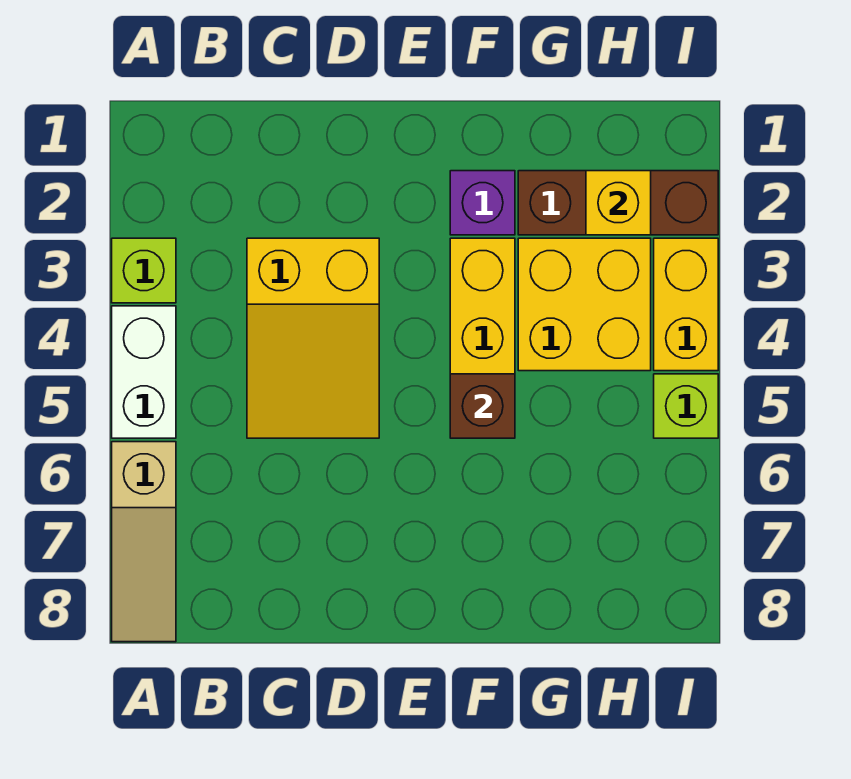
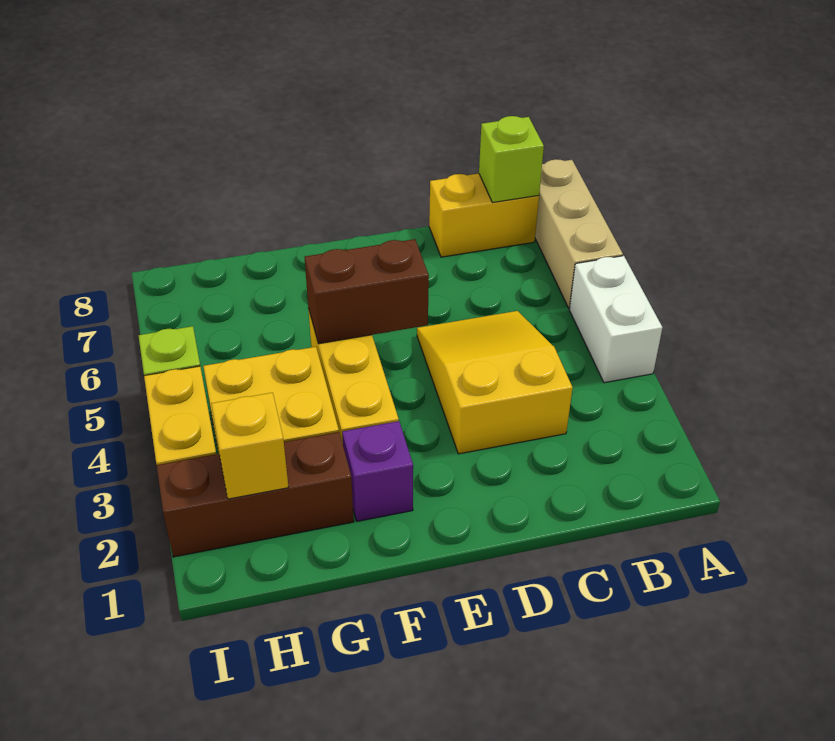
lime brick A3 level 1 -> lime brick B8 level 2
tan slope A6:A8 level 1 top 6 -> tan brick A6:A8 level 1
none -> yellow brick B8:C8 level 1
brown brick F5 level 2 -> brown brick E5:F5 level 2

